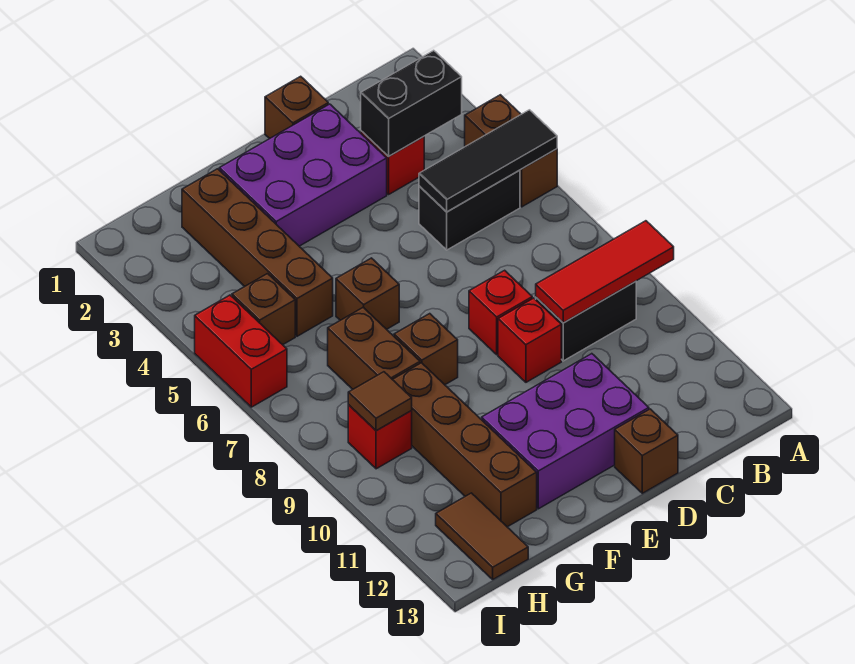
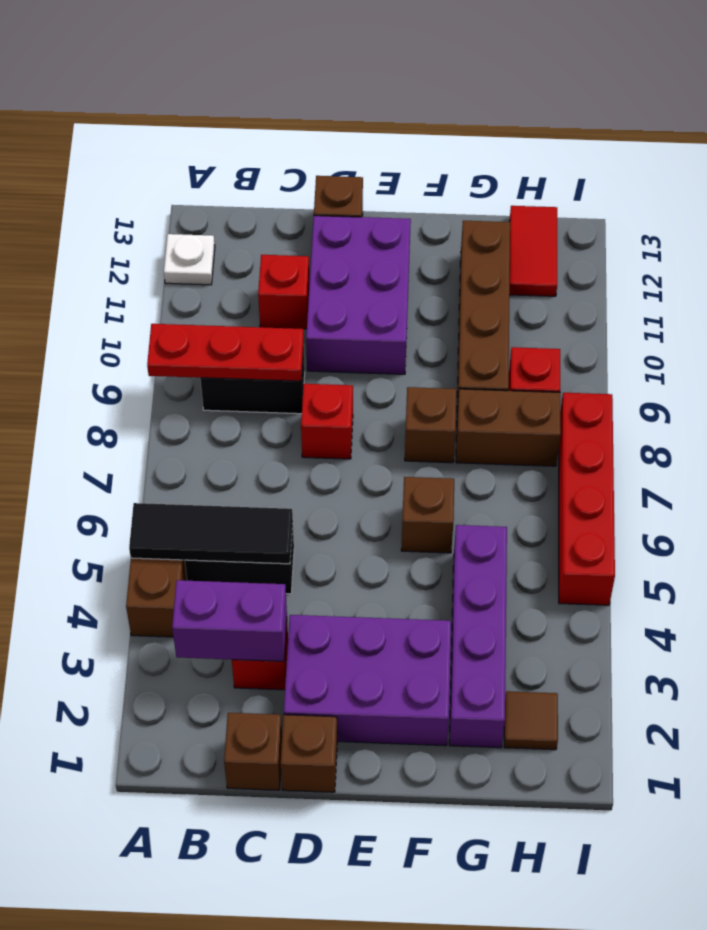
red tile A9:C9 level 2 -> red plate A9:C9 level 2
none -> white plate A12 level 1
black brick B3:C3 level 2 -> purple brick B3:C3 level 2
red brick D9 level 1 -> red brick C11 level 1
purple brick D11:F12 level 1 -> purple brick D10:E12 level 1
brown brick G2:G5 level 1 -> purple brick G2:G5 level 1
brown brick G7:G8 level 1 -> brown brick G8:H8 level 1
brown brick H5 level 1 -> brown brick C1 level 1
brown tile H9 level 2 -> brown tile H2 level 1
brown tile H12:H13 level 1 -> red tile H12:H13 level 1
red brick I5:I6 level 1 -> red brick I5:I8 level 1

